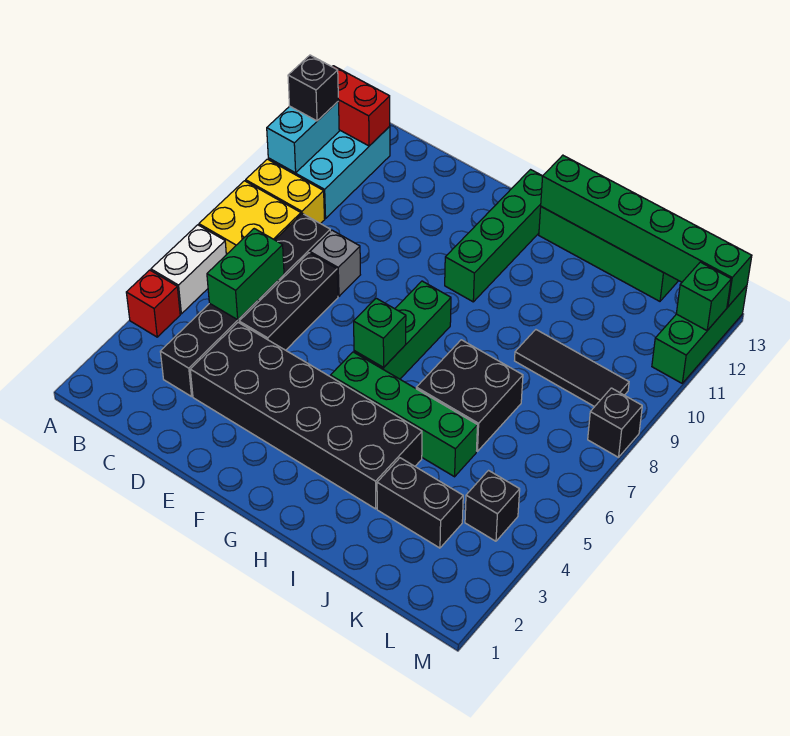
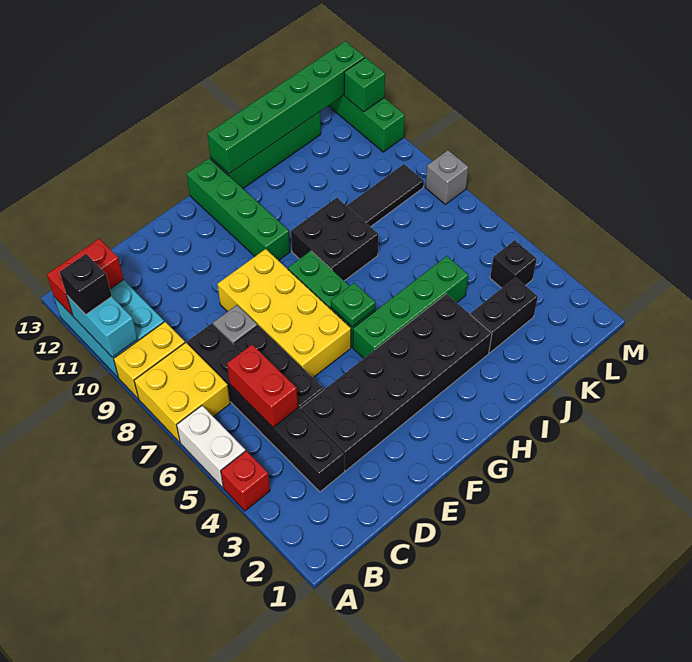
green brick C5:C6 level 2 -> red brick C5:C6 level 2
none -> yellow brick E6:F9 level 1
green brick G6 level 2 -> green plate G6 level 2
black brick I6:J7 level 1 -> black brick H8:I9 level 1
black brick M8 level 1 -> grey brick M8 level 1

